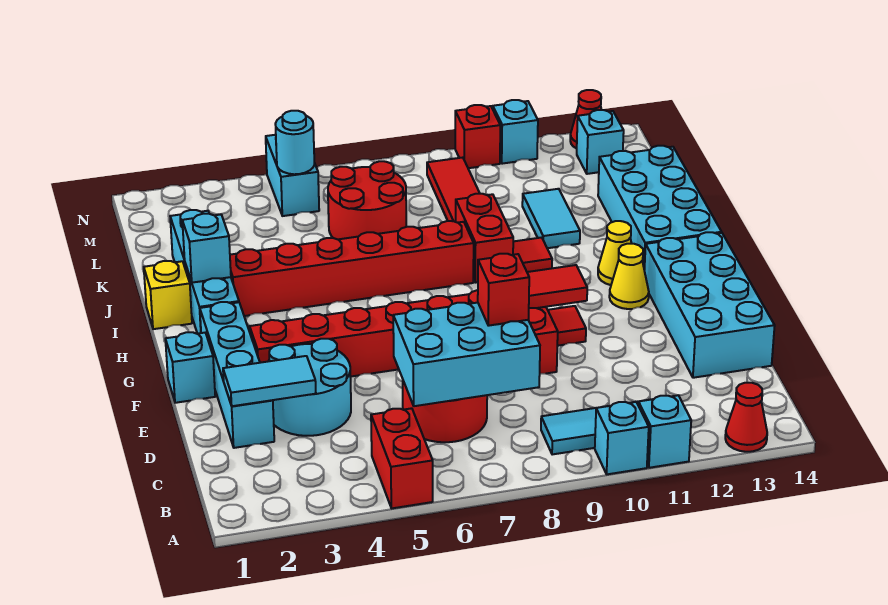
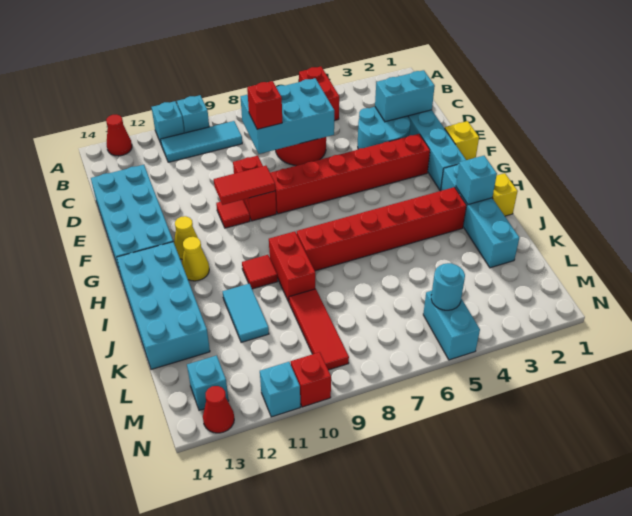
cyan tile D2:D3 level 2 -> cyan brick D2:D3 level 2
cyan brick F1 level 1 -> yellow brick F1 level 1
red round brick K6:L7 level 1 -> none

